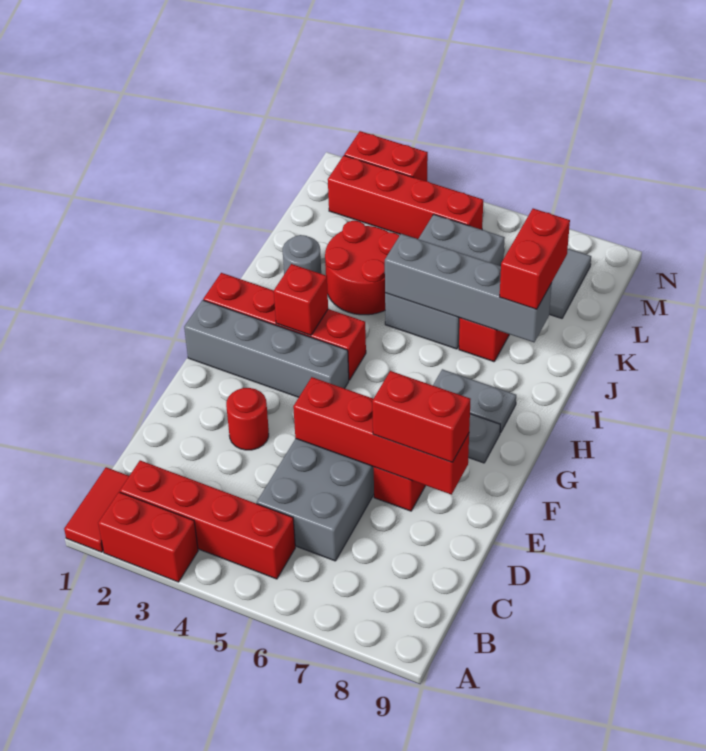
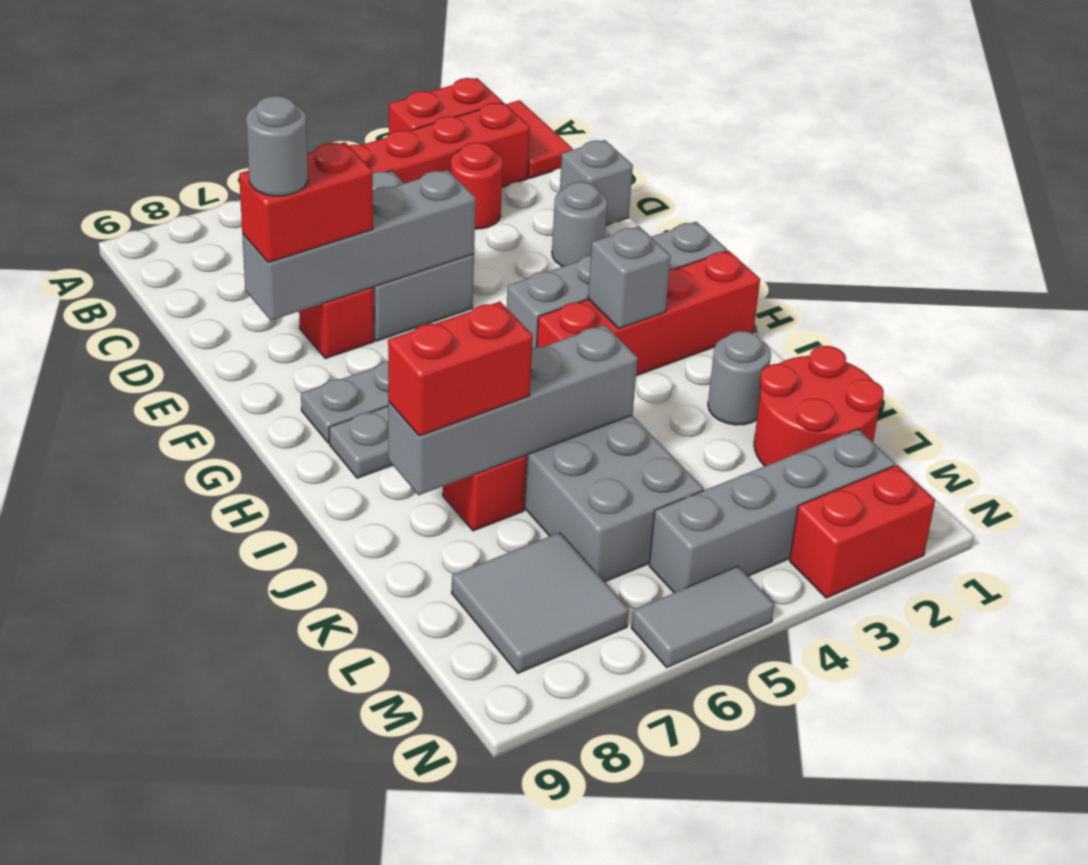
none -> grey brick D1 level 1
none -> grey round brick E2 level 1
red round brick E3 level 1 -> red round brick C3 level 1
red brick E5:E8 level 2 -> grey brick E5:E8 level 2
none -> grey round brick E8 level 4
red brick H3 level 2 -> grey brick H3 level 2
red round brick J3:K4 level 1 -> red round brick K1:L2 level 1
red brick J8:K8 level 3 -> red brick J7:J8 level 3
red brick M2:M5 level 1 -> grey brick M2:M5 level 1
none -> grey tile N5:N6 level 1

